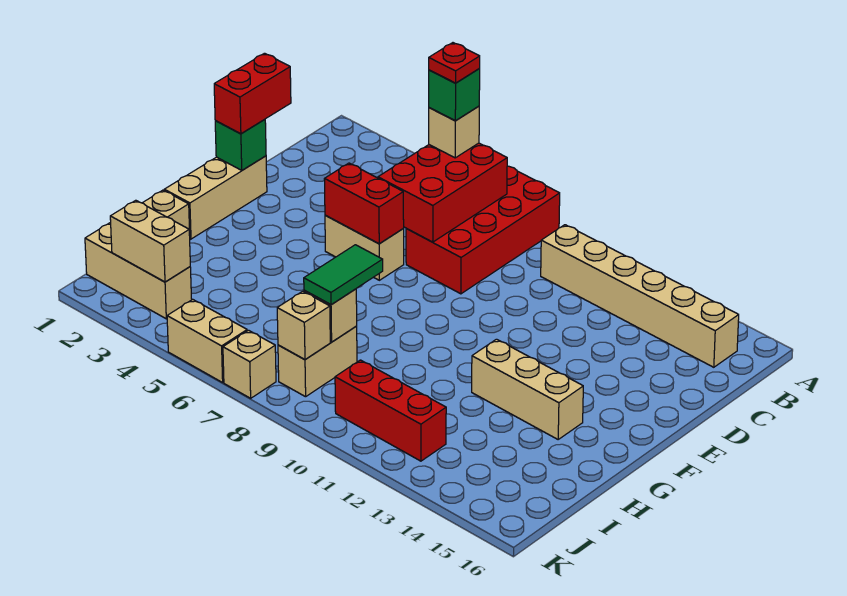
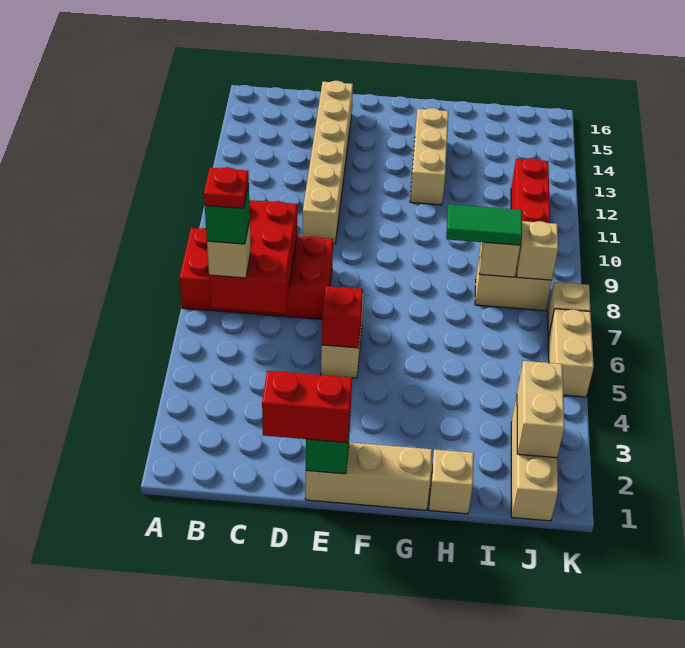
red brick B6:D7 level 2 -> red brick B6:C8 level 2
tan brick B10:B15 level 1 -> tan brick D10:D15 level 1
red brick E5:E6 level 2 -> red brick E5 level 2

